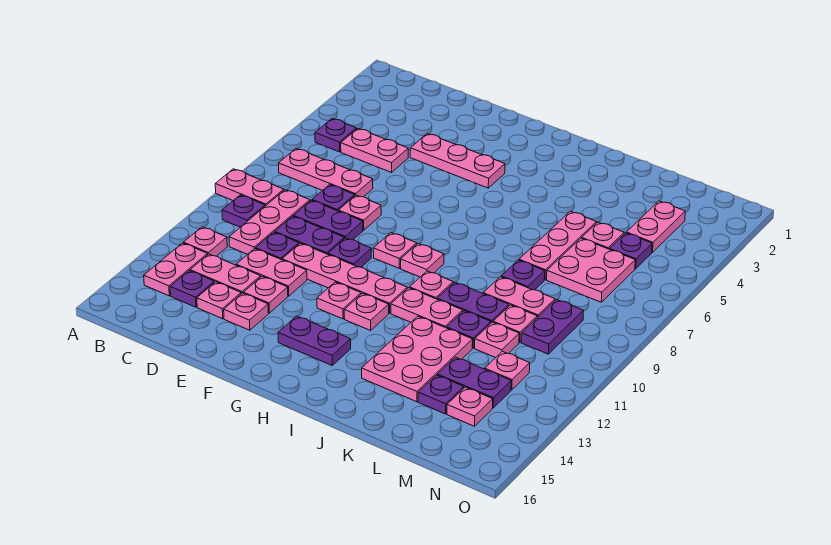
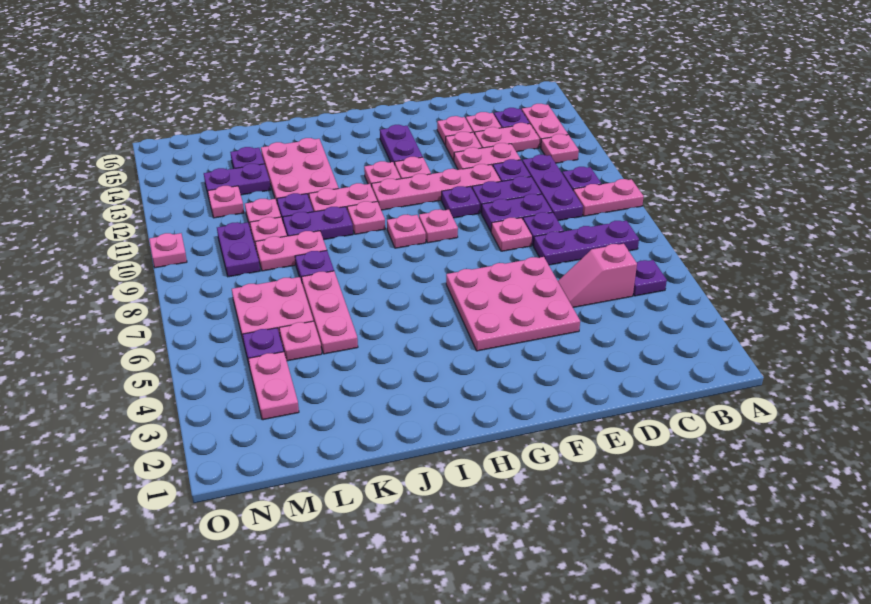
pink plate B7:D7 level 1 -> purple plate B7:D7 level 1
pink plate C5:D5 level 1 -> pink slope C5:D5 level 1 top C
pink plate C9:C11 level 1 -> purple plate C9:C11 level 1
pink plate E4:G4 level 1 -> pink plate E4:G6 level 1
purple plate G14:H14 level 1 -> purple plate G13:G14 level 1
pink plate M14 level 1 -> pink plate O10 level 1

